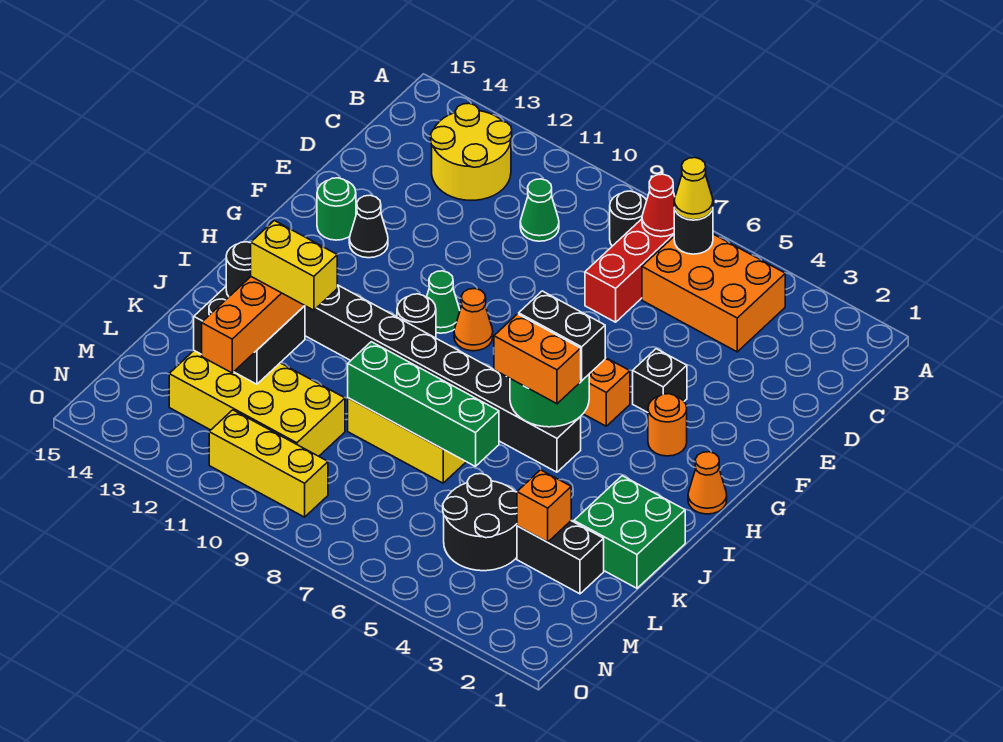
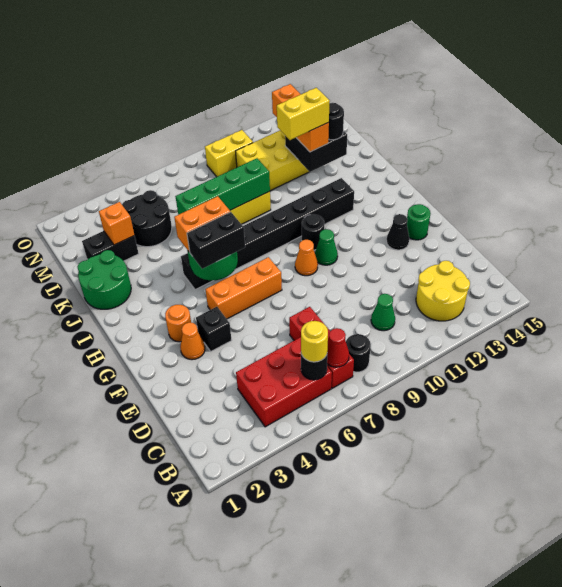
orange brick B4:C6 level 1 -> red brick B4:C6 level 1
yellow cone B6 level 3 -> yellow round brick B6 level 3
orange cone H1 level 1 -> orange cone F3 level 1
green brick J1:K2 level 1 -> green round brick J1:K2 level 1
yellow brick N9:N11 level 1 -> yellow brick N9:N10 level 1

